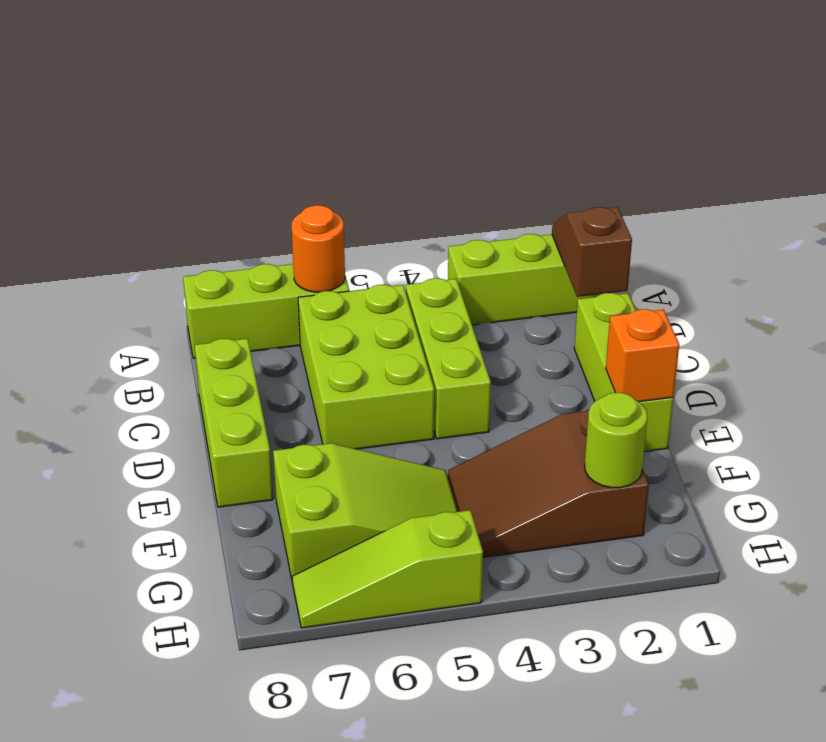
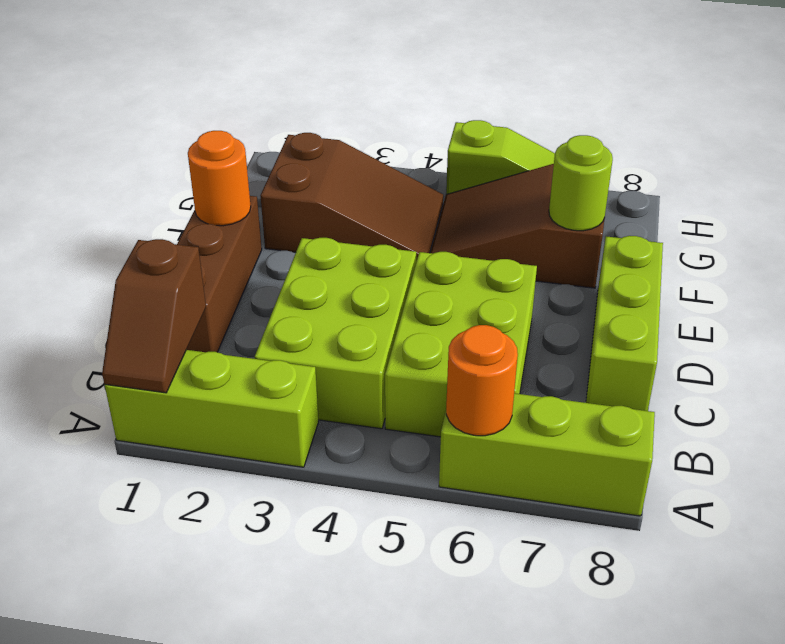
lime brick B4:D4 level 1 -> lime brick B3:D4 level 1
lime brick C1:E1 level 1 -> brown brick C1:E1 level 1
orange brick E1 level 2 -> orange round brick E1 level 2
lime slope F5:G7 level 1 top 7 -> brown slope F5:G7 level 1 top 7
lime round brick G2 level 2 -> lime round brick F7 level 2

